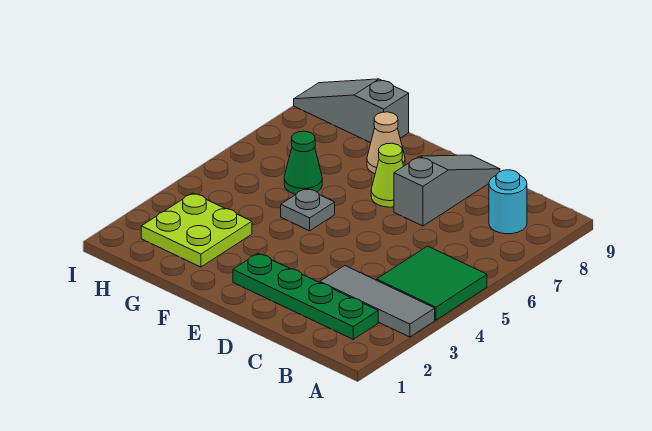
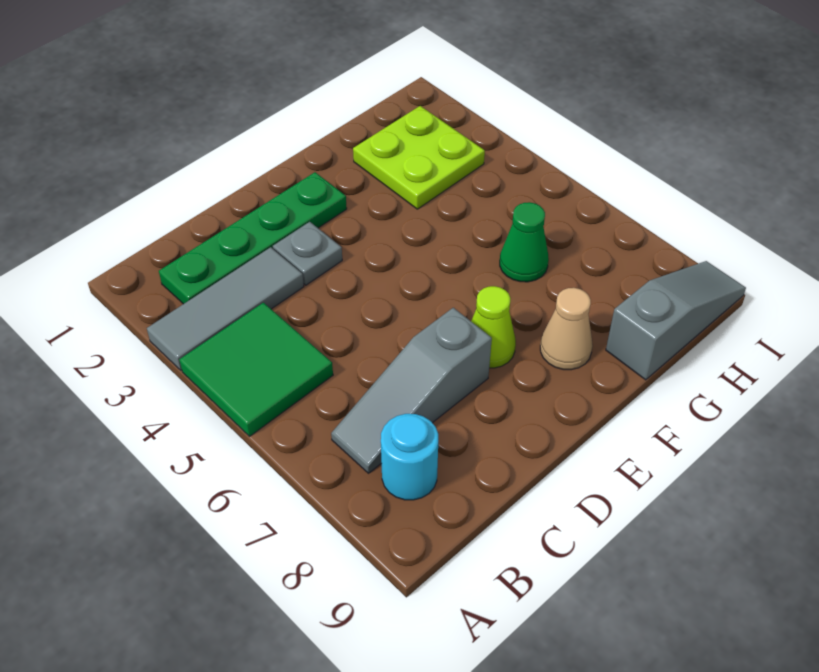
grey slope D7:D9 level 1 top 7 -> grey slope B7:D7 level 1 top D
grey plate F5 level 1 -> grey plate D3 level 1

